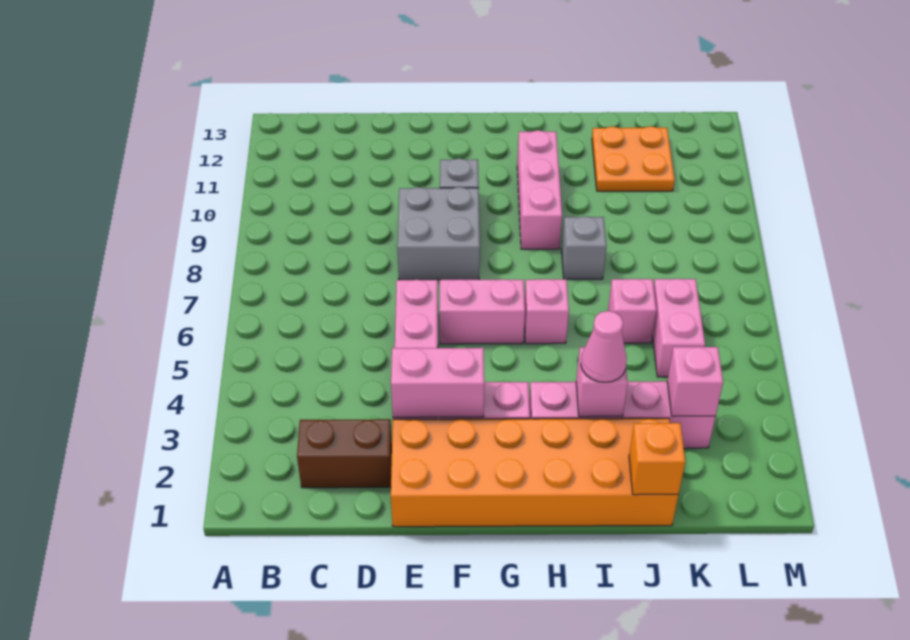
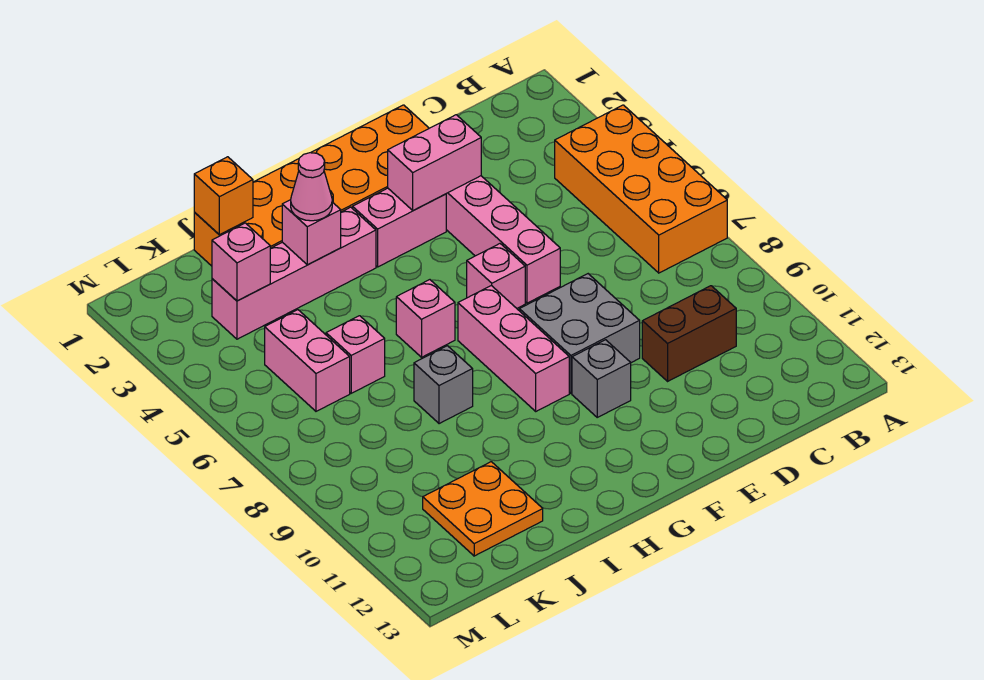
none -> orange brick A4:B7 level 1
brown brick C2:D2 level 1 -> brown brick C10:D10 level 1
pink brick F6:G6 level 1 -> pink brick F6 level 1
pink brick H9:H11 level 1 -> pink brick G7:G9 level 1

